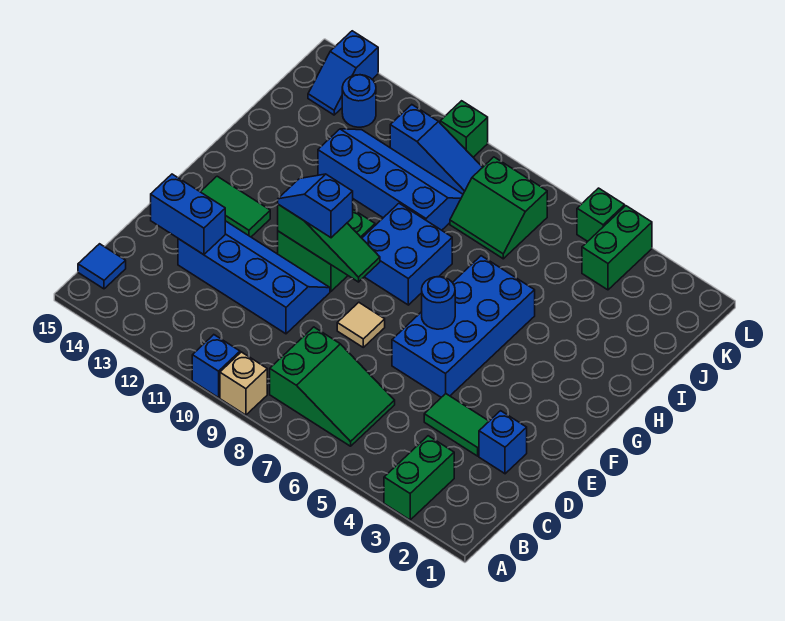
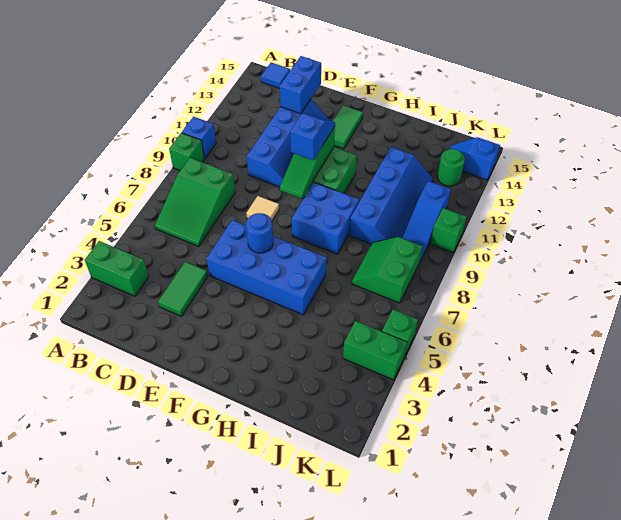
tan brick A9 level 1 -> green brick A9 level 1
blue brick D2 level 1 -> none
blue round brick K13 level 1 -> green round brick K13 level 1

